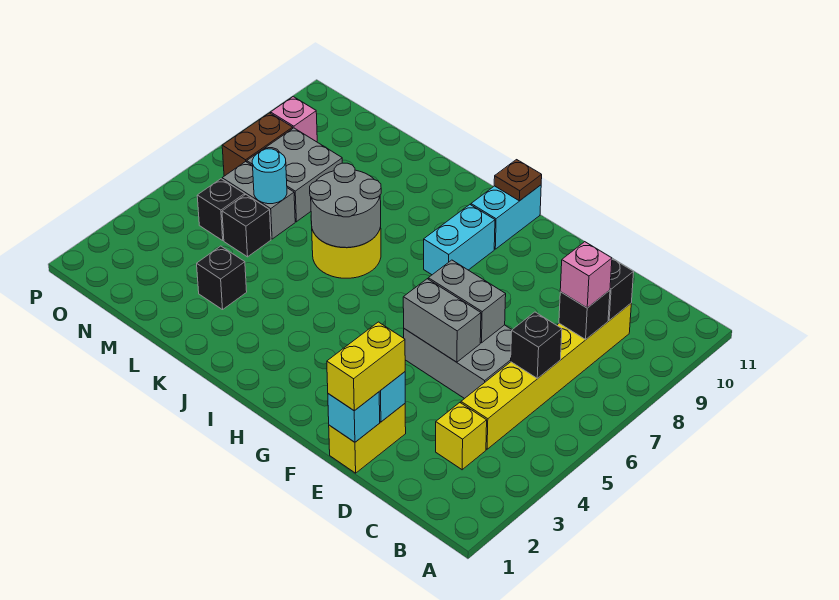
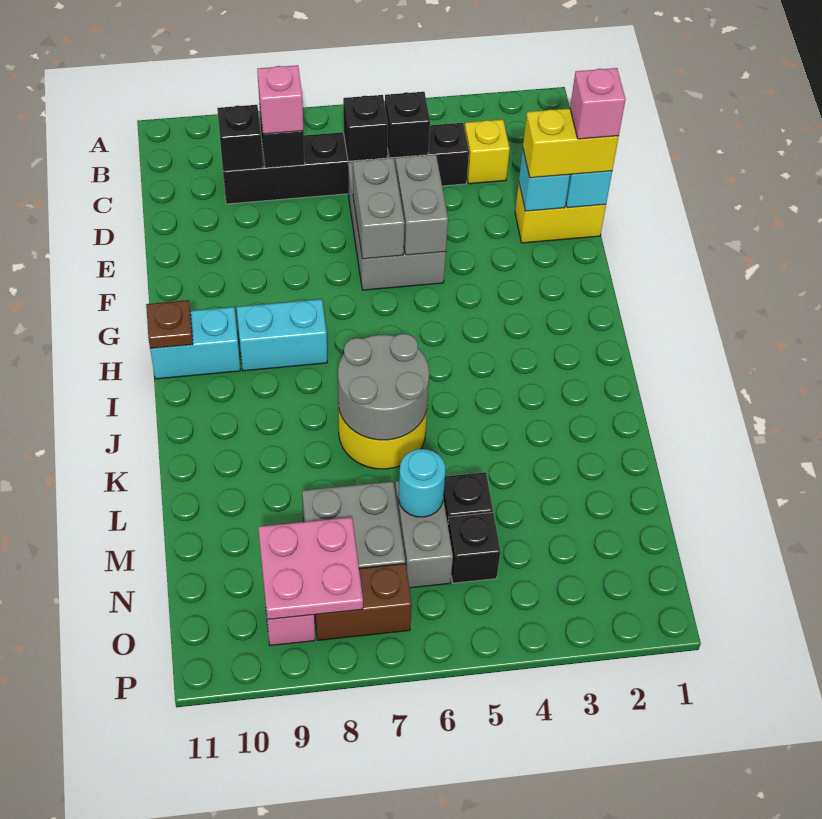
yellow brick C4:C9 level 1 -> black brick C4:C9 level 1
none -> pink brick E1 level 4
black brick L3 level 1 -> black brick C5 level 2
none -> pink plate N8:O9 level 2

